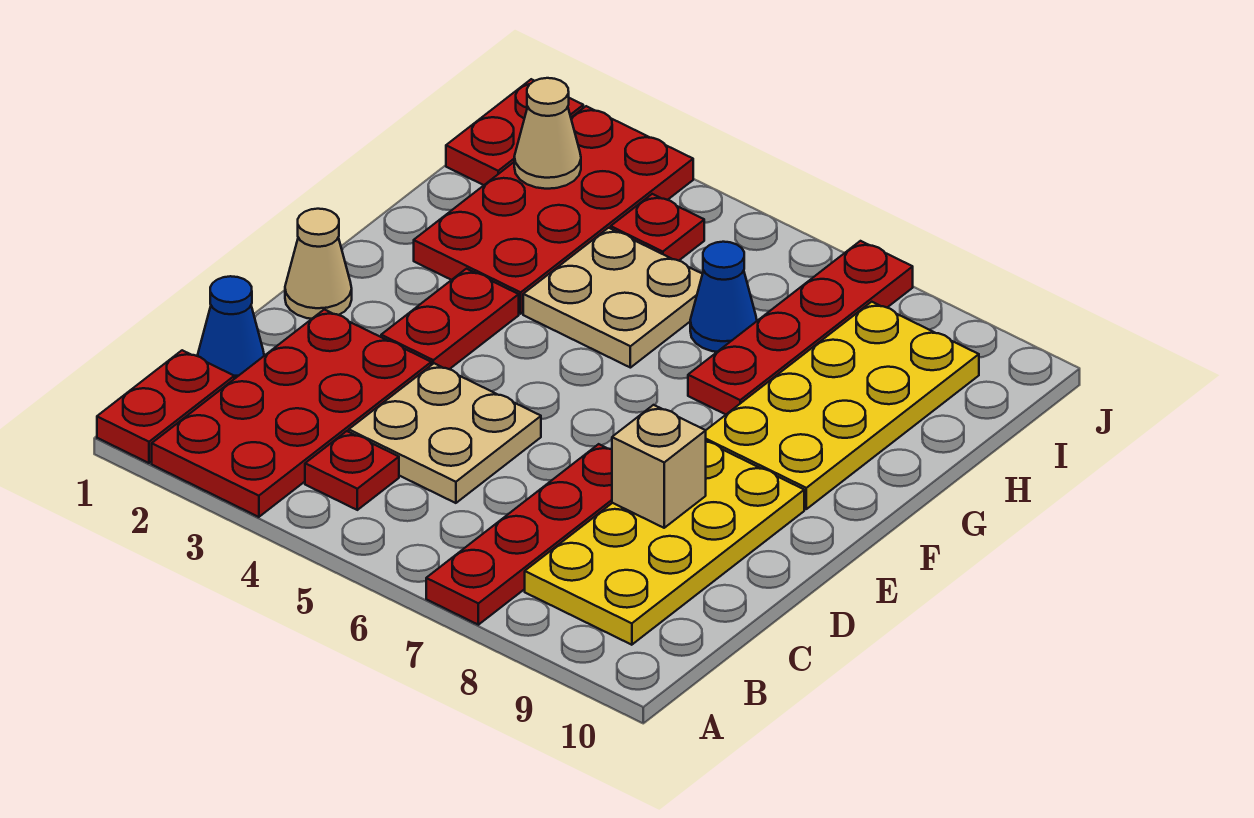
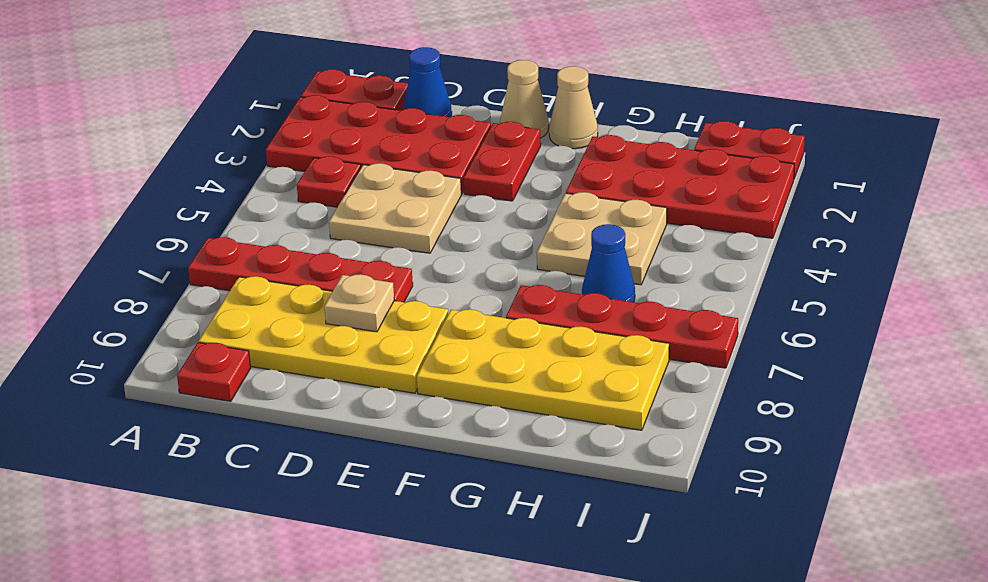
tan brick D8 level 2 -> tan plate D8 level 2
red plate E3:F3 level 1 -> red plate E2:E3 level 1
tan cone I2 level 2 -> tan cone F1 level 1
red plate I4 level 1 -> red plate B10 level 1

